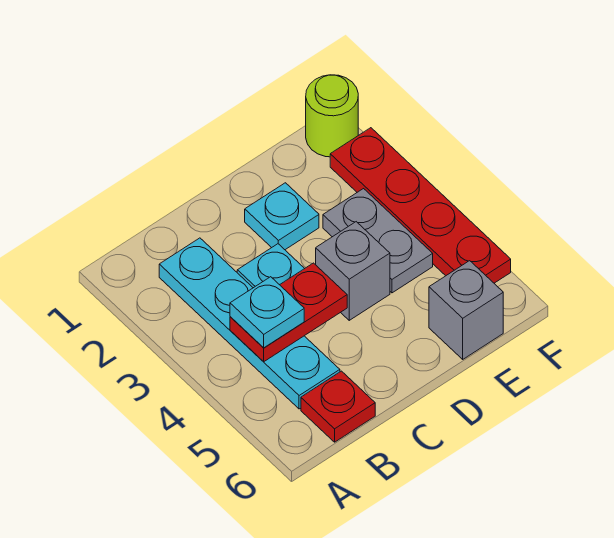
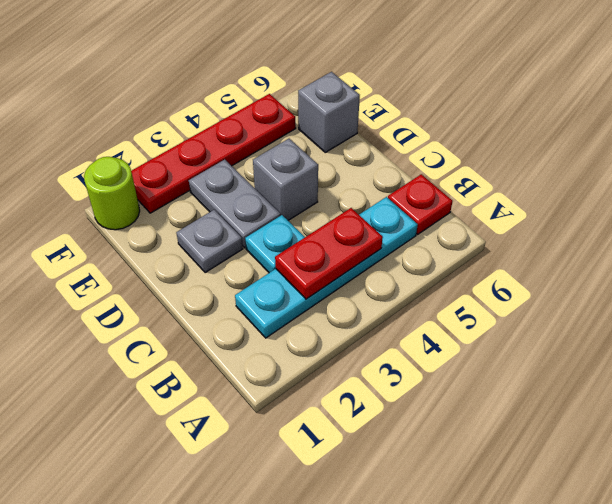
red plate B4:C4 level 2 -> red plate B3:B4 level 2
cyan plate B4 level 3 -> none
cyan plate D2 level 1 -> grey plate D2 level 1
grey plate E3:E4 level 1 -> grey plate D3:E3 level 1

